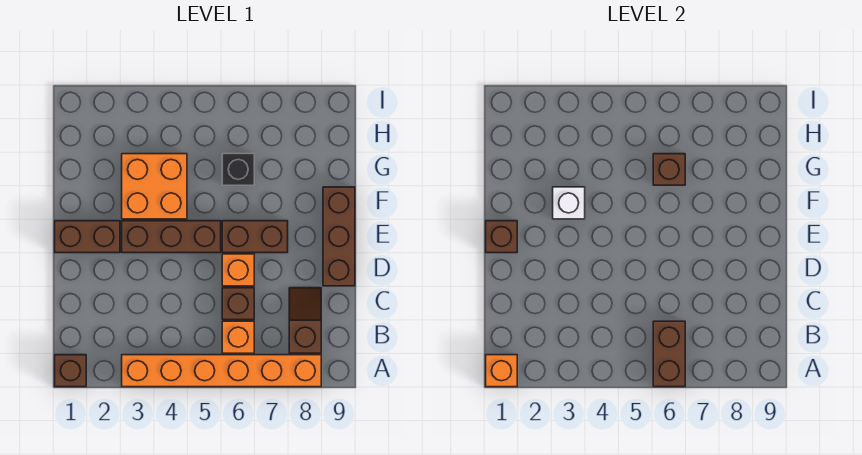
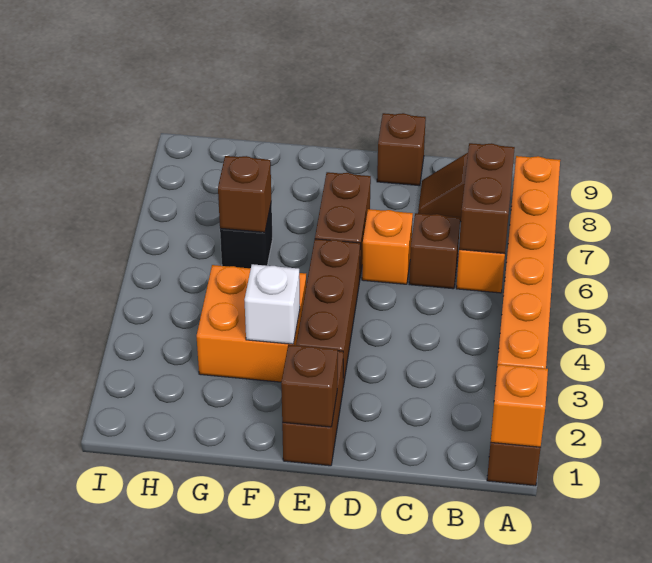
brown brick A6:B6 level 2 -> brown brick B6:B7 level 2
brown brick D9:F9 level 1 -> brown brick D9 level 1

